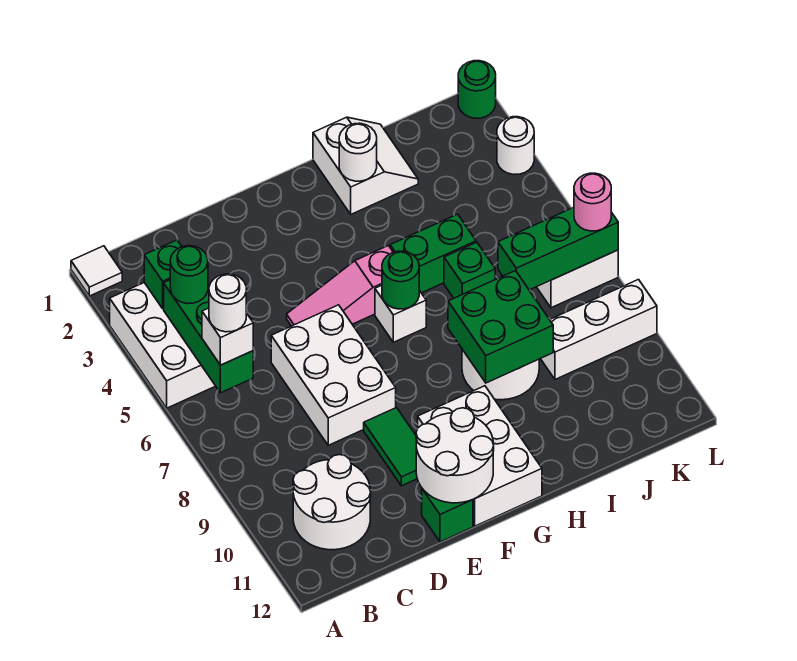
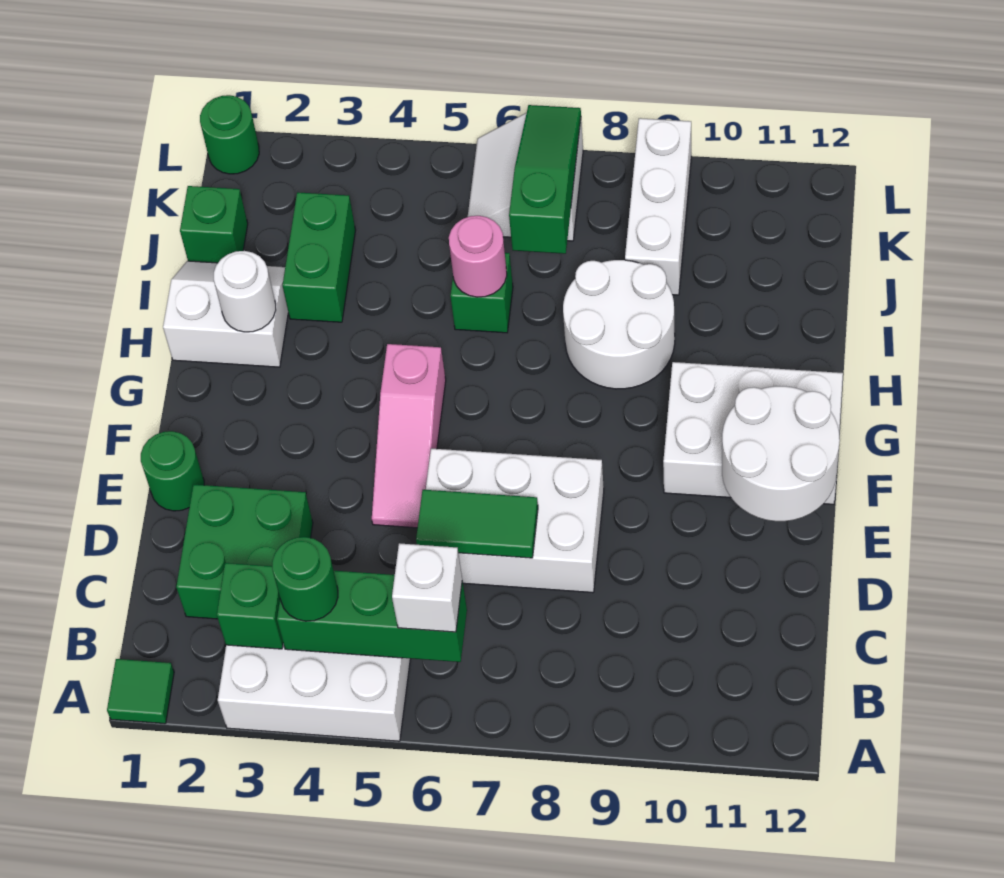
white tile A1 level 1 -> green tile A1 level 1
white round brick B6 level 4 -> none
white round brick B10:C11 level 1 -> none
green tile E9:E10 level 1 -> green tile D6:D7 level 2
green brick E12 level 1 -> green brick J1 level 1
white brick G6 level 1 -> none
green round brick G6 level 2 -> green round brick E1 level 1
green brick H5:I5 level 1 -> green brick I3:J3 level 1
green brick H8:I9 level 2 -> green brick C2:D3 level 1
green brick J7:L7 level 2 -> green slope J7:L7 level 2 top J
white round brick L3 level 1 -> none
pink round brick L7 level 3 -> pink round brick I6 level 2

